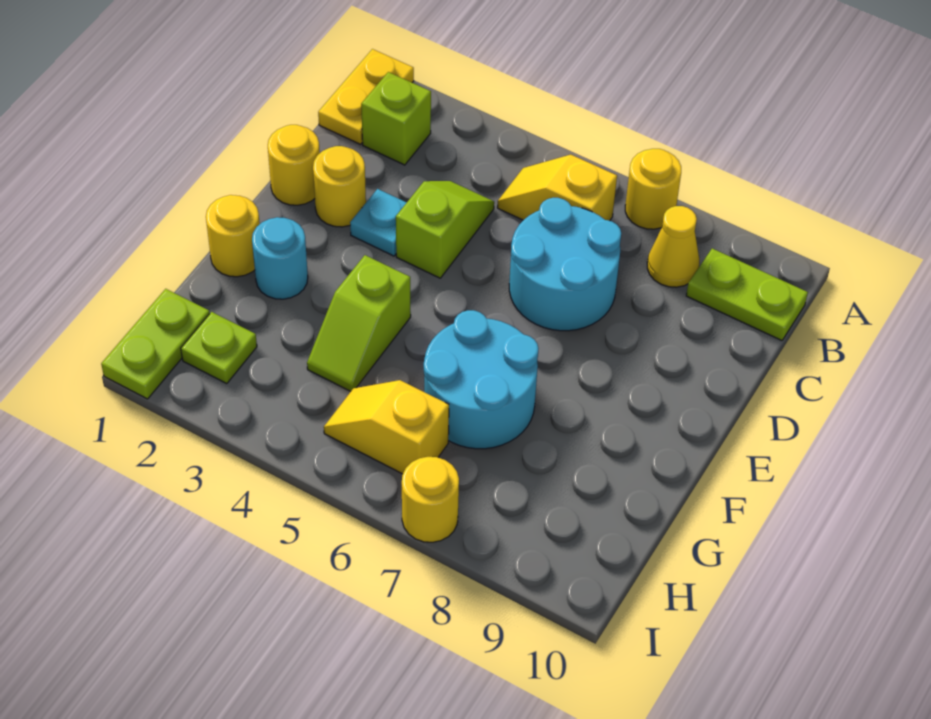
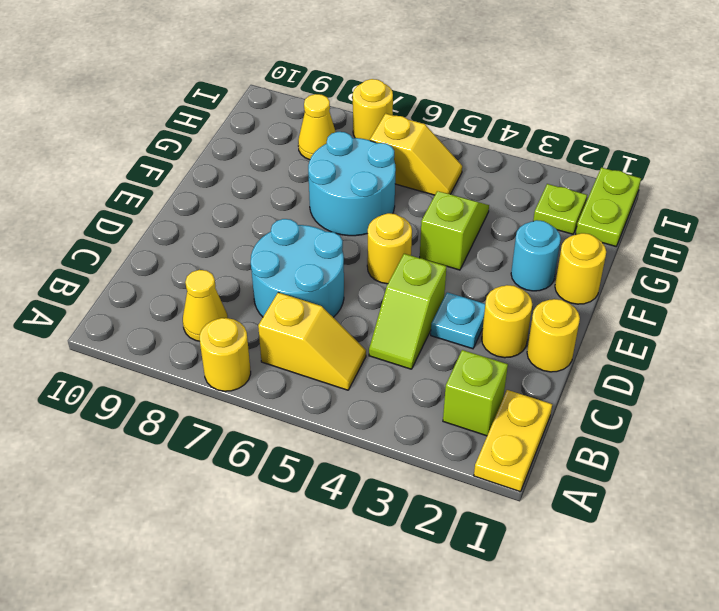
lime plate B9:B10 level 1 -> none
none -> yellow round brick E5 level 1
none -> yellow cone H8 level 1

